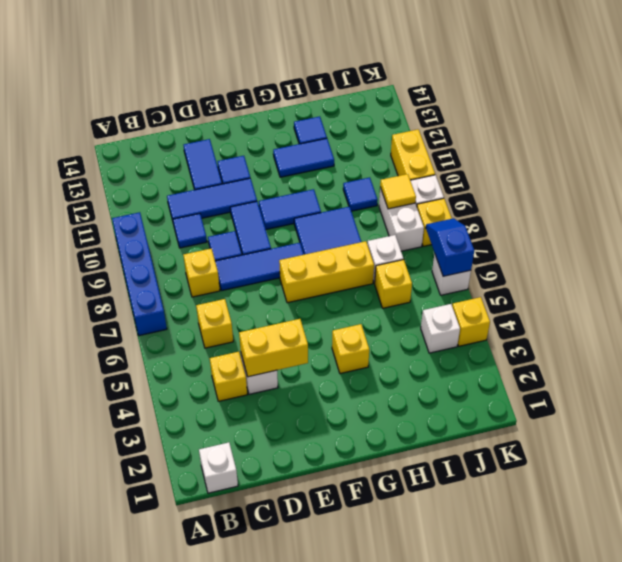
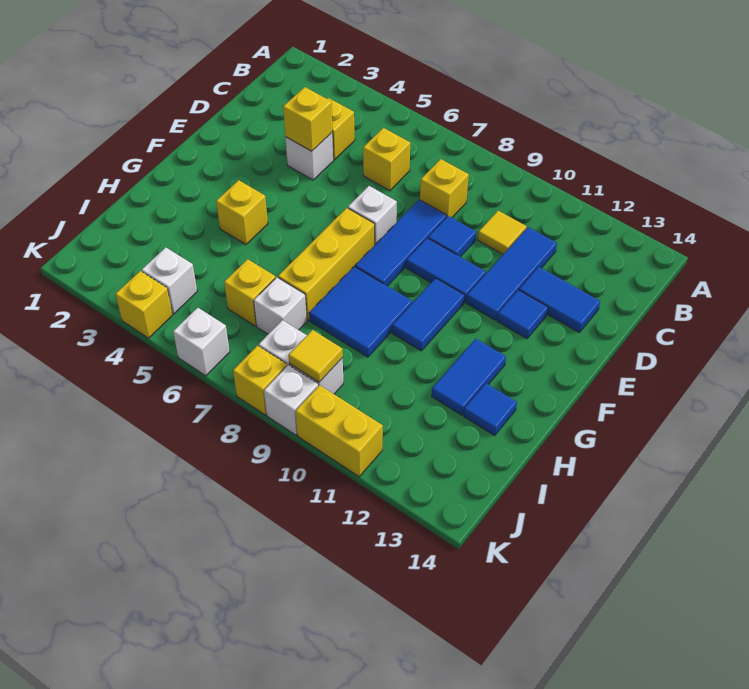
blue brick A7:A10 level 1 -> none
white brick B1 level 1 -> white brick E7 level 1
blue tile C10 level 1 -> yellow tile C10 level 1
yellow brick D4:E4 level 2 -> yellow brick D4 level 2
blue tile I10 level 1 -> none
blue slope K6:K7 level 2 top 6 -> none

